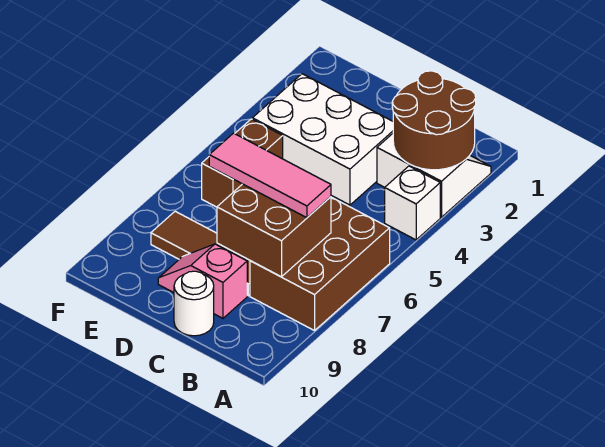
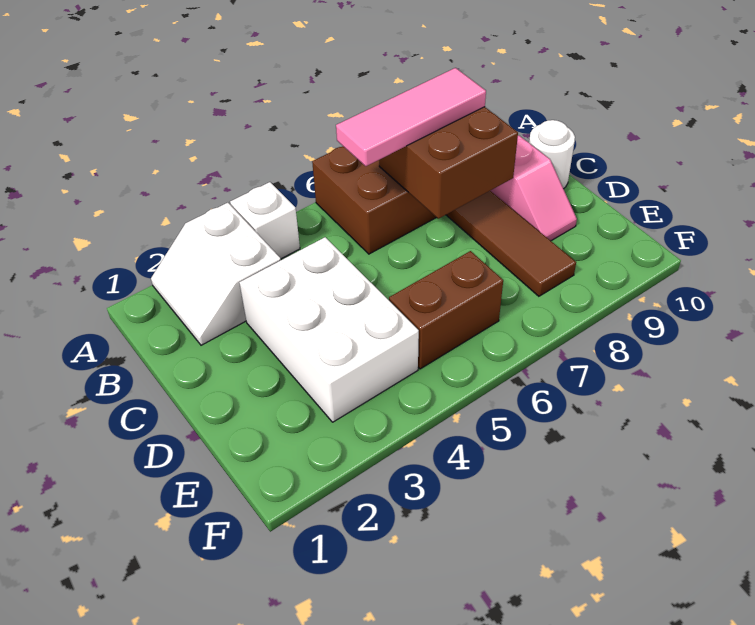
brown round brick A2:B3 level 2 -> none
pink tile B7:D7 level 3 -> pink tile B6:B8 level 3

